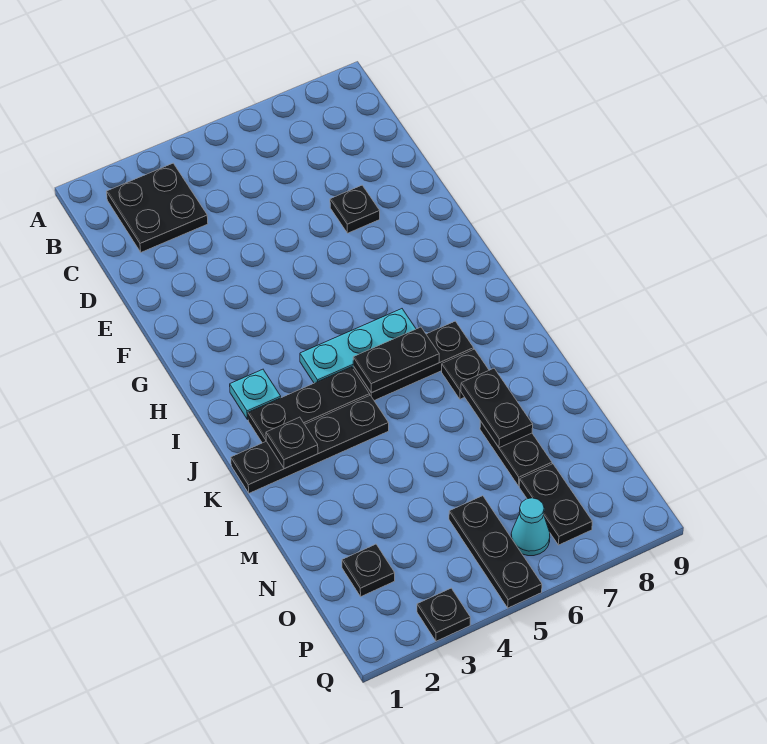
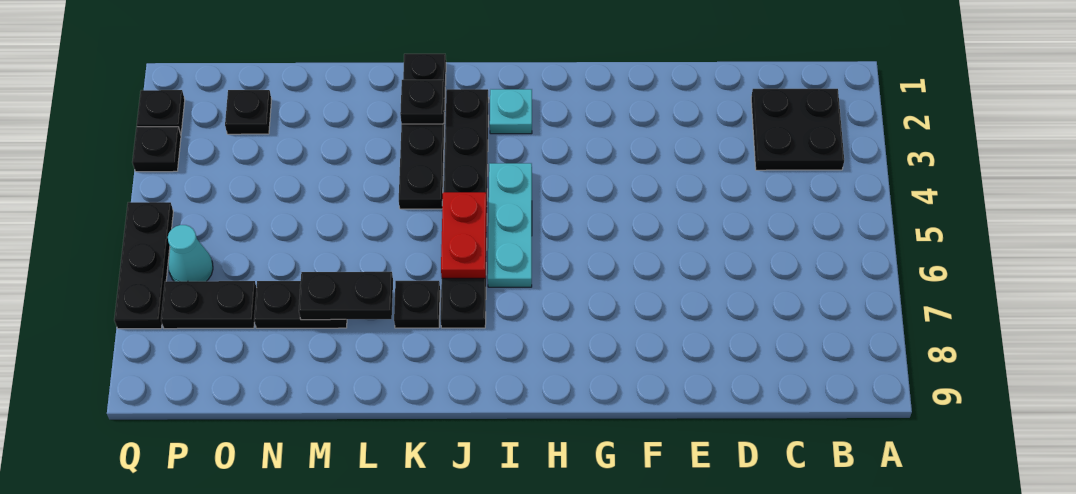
black plate E7 level 1 -> black plate Q2 level 1
black plate J5:J6 level 2 -> red plate J5:J6 level 2
black plate O5:Q5 level 1 -> black plate Q5:Q7 level 1

